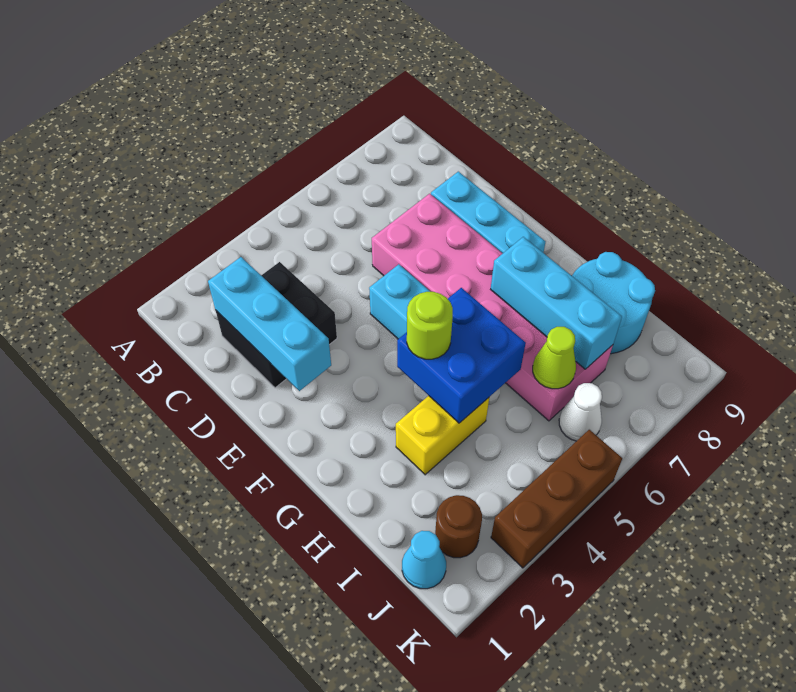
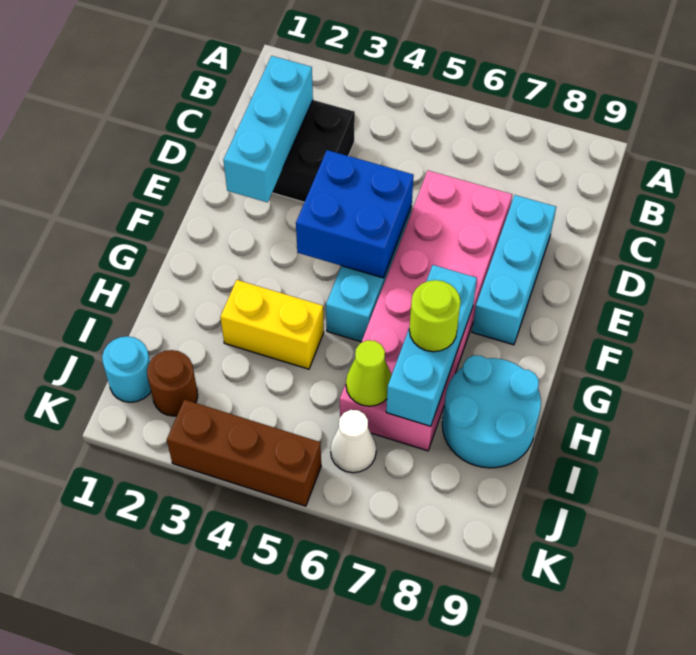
blue brick G4:H5 level 2 -> blue brick E4:F5 level 2
lime round brick G4 level 3 -> lime round brick H7 level 3
cyan cone J1 level 1 -> cyan round brick J1 level 1

